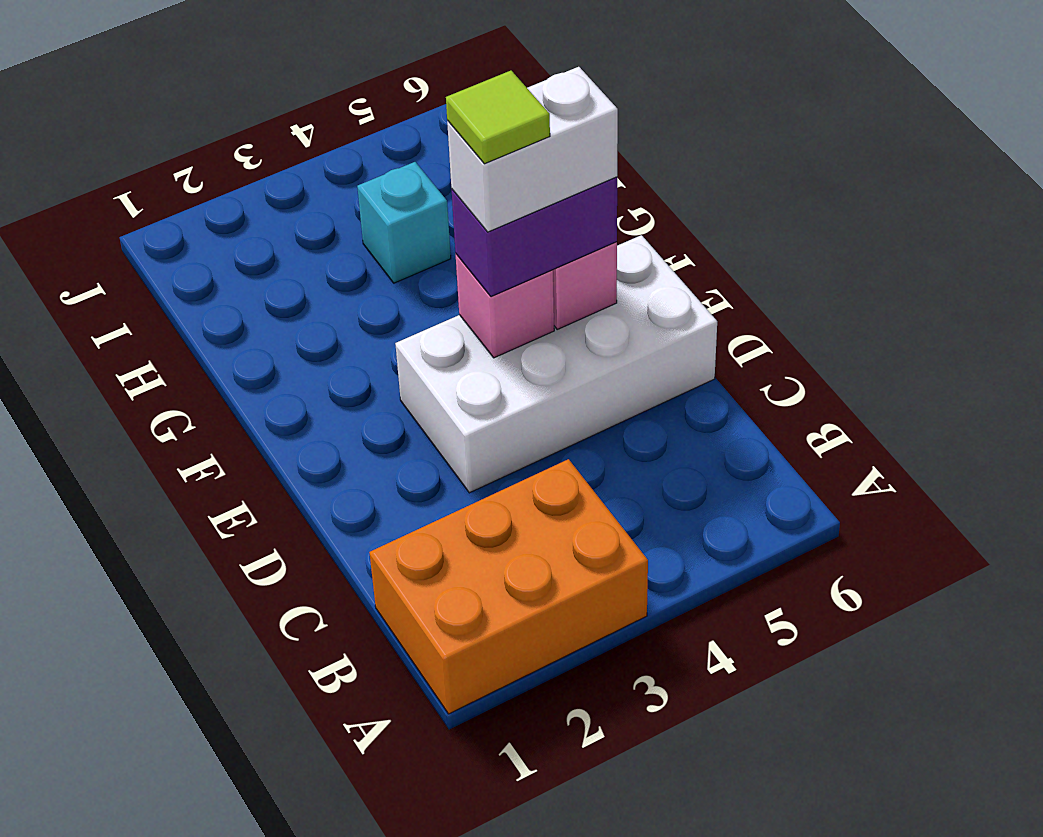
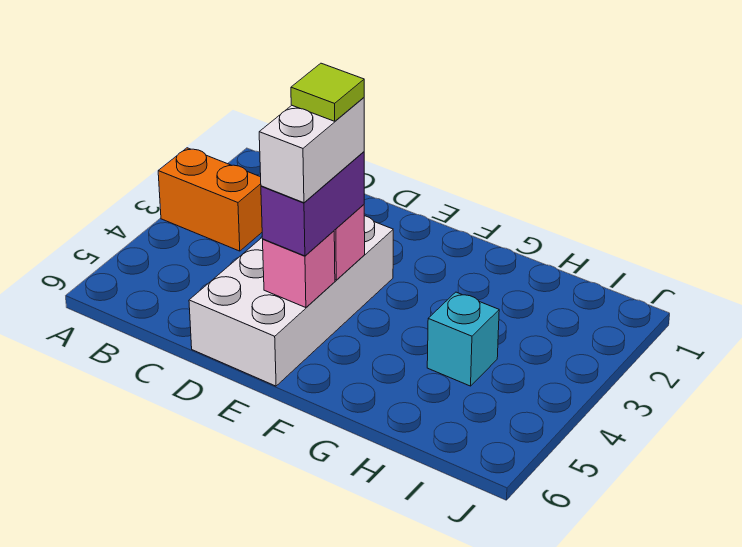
orange brick A1:B3 level 1 -> orange brick A3:B3 level 1

